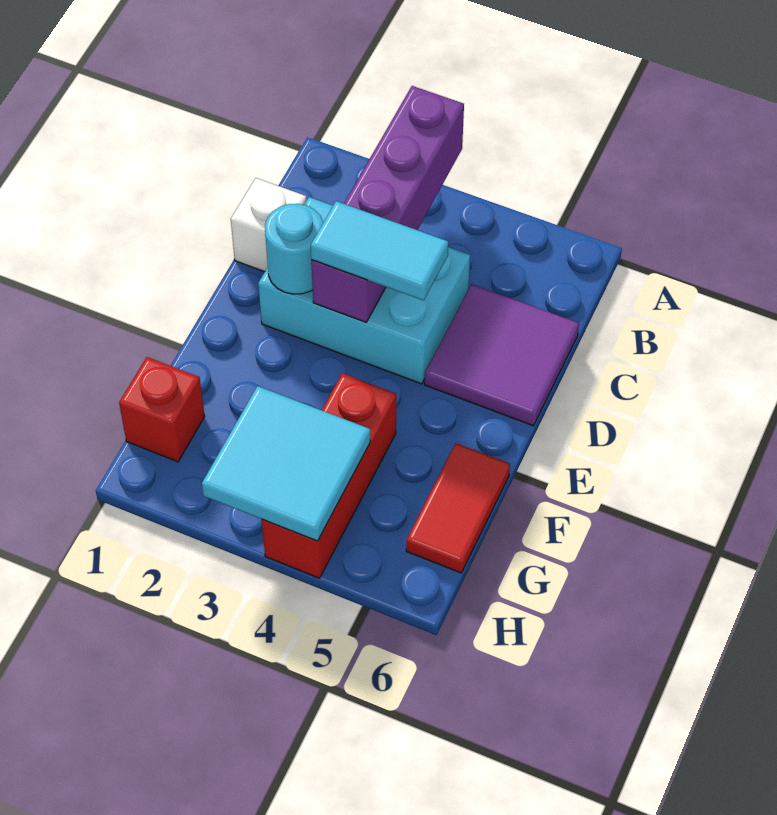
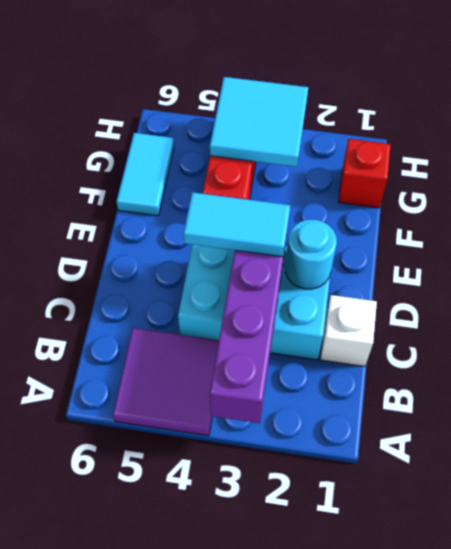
purple tile C5:D6 level 1 -> purple tile A4:B5 level 1
red tile F6:G6 level 1 -> cyan tile F6:G6 level 1

